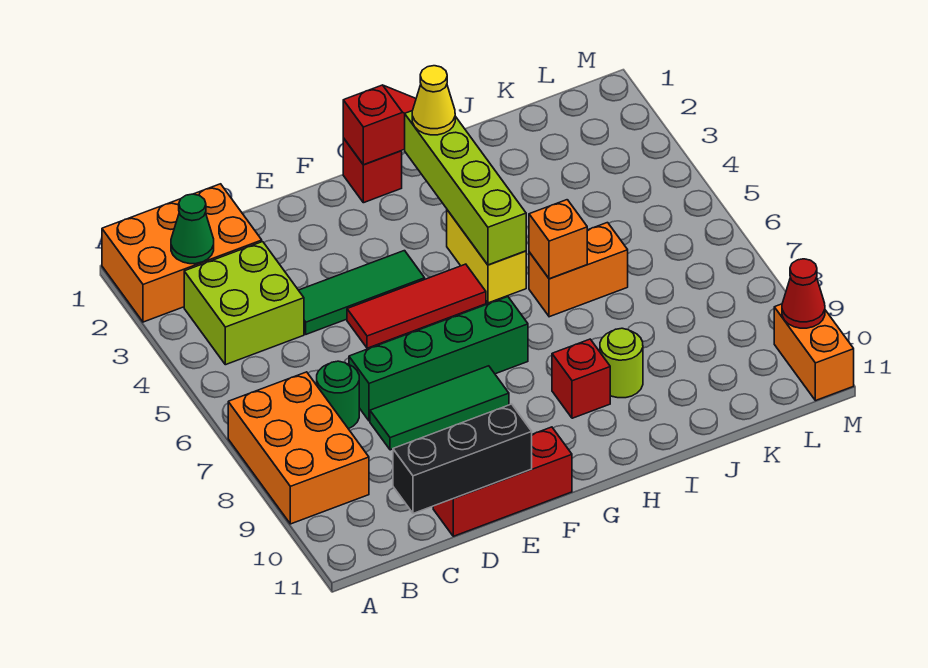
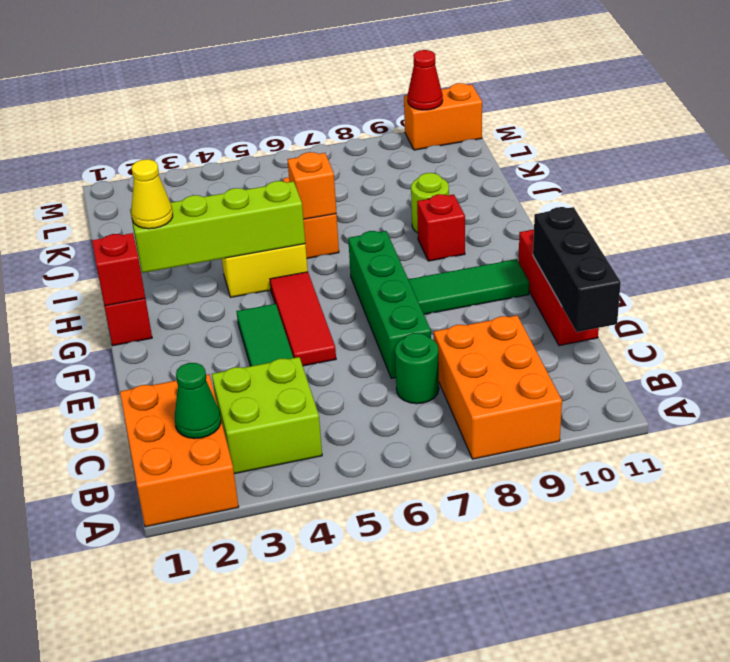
orange brick A7:B9 level 1 -> orange brick A8:C9 level 1
green tile D8:F8 level 1 -> green tile F8:F10 level 1

